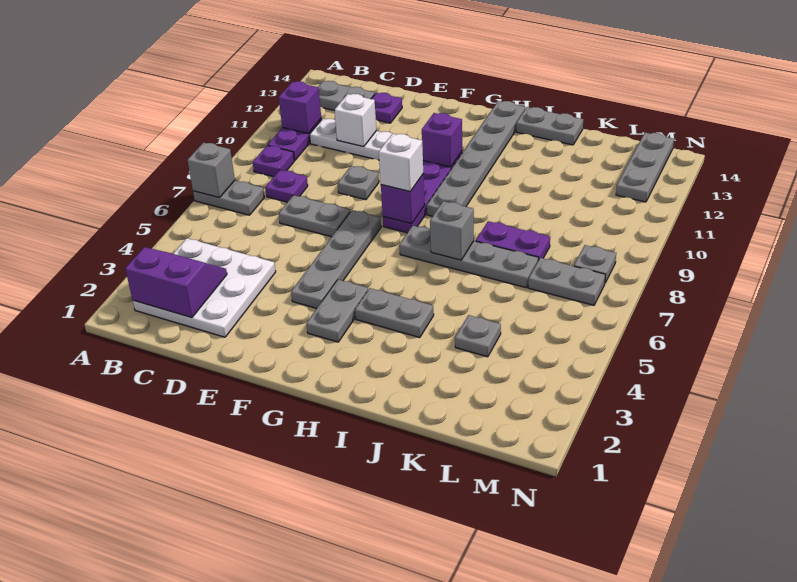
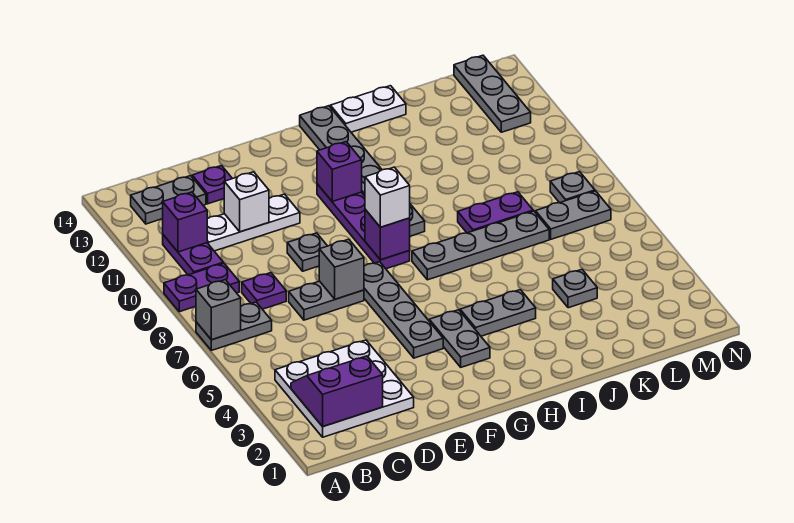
purple plate B9 level 1 -> purple plate A9:B9 level 1
grey brick I7 level 2 -> grey brick E7 level 2
grey plate I14:J14 level 1 -> white plate I14:J14 level 1

